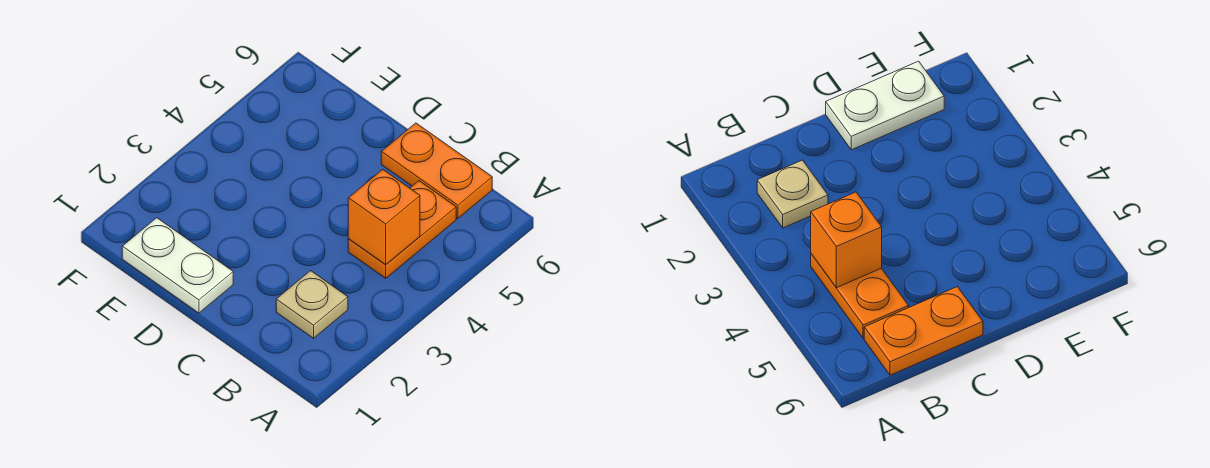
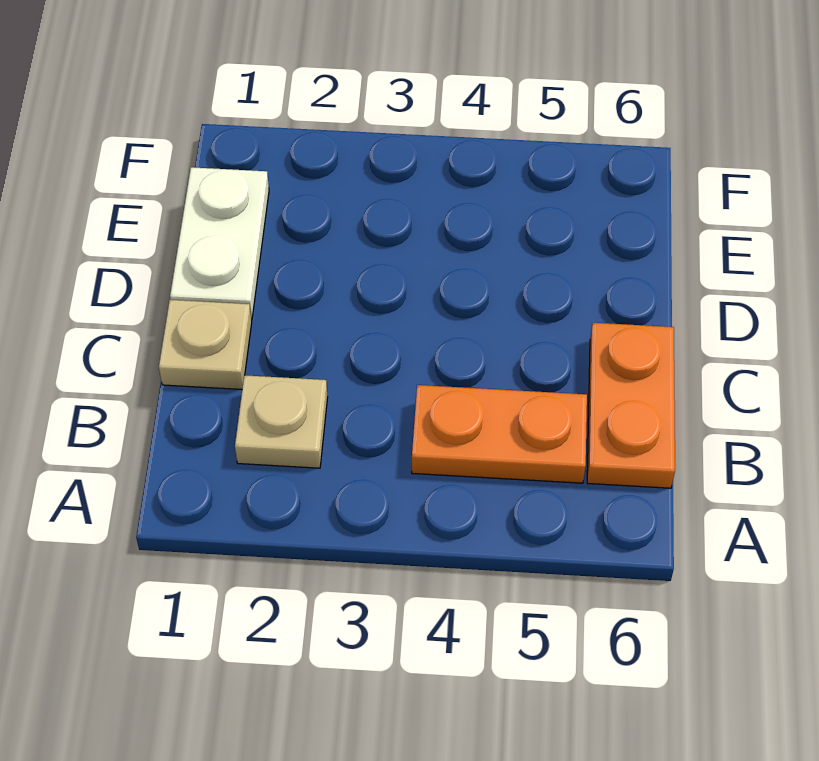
orange brick B4 level 2 -> none
none -> tan plate C1 level 1

